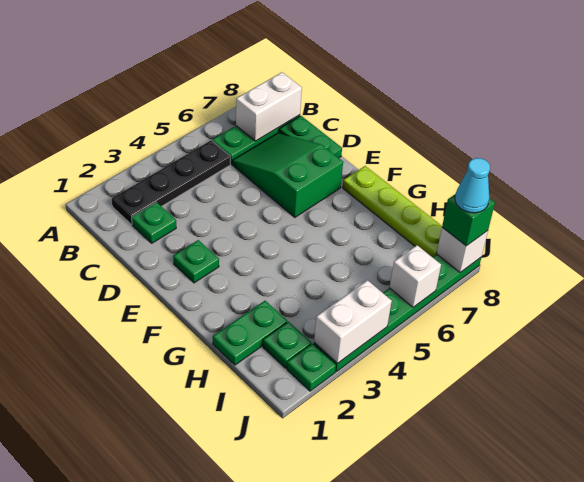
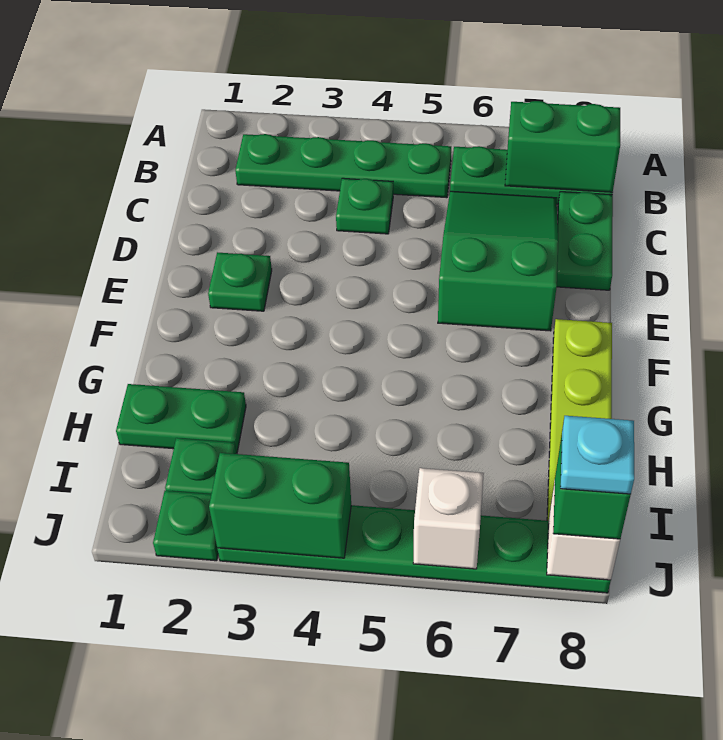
black plate B2:B5 level 1 -> green plate B2:B5 level 1
white brick B7:B8 level 2 -> green brick B7:B8 level 2
green plate C2 level 1 -> green plate C4 level 1
white brick J3:J4 level 2 -> green brick J3:J4 level 2
cyan cone J8 level 4 -> cyan plate J8 level 4

